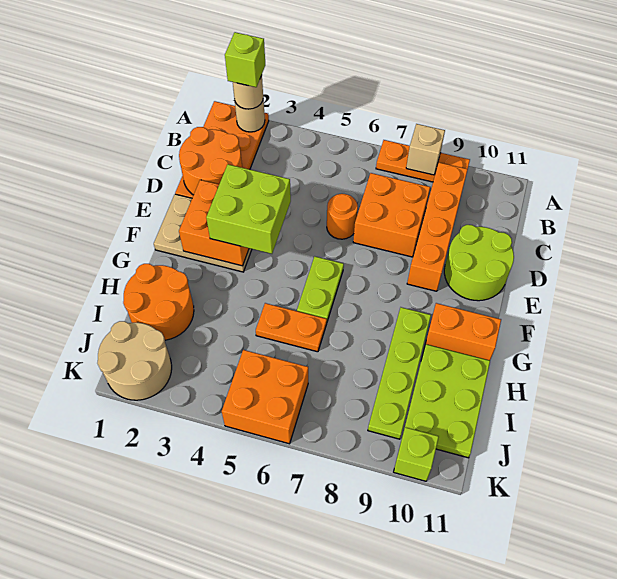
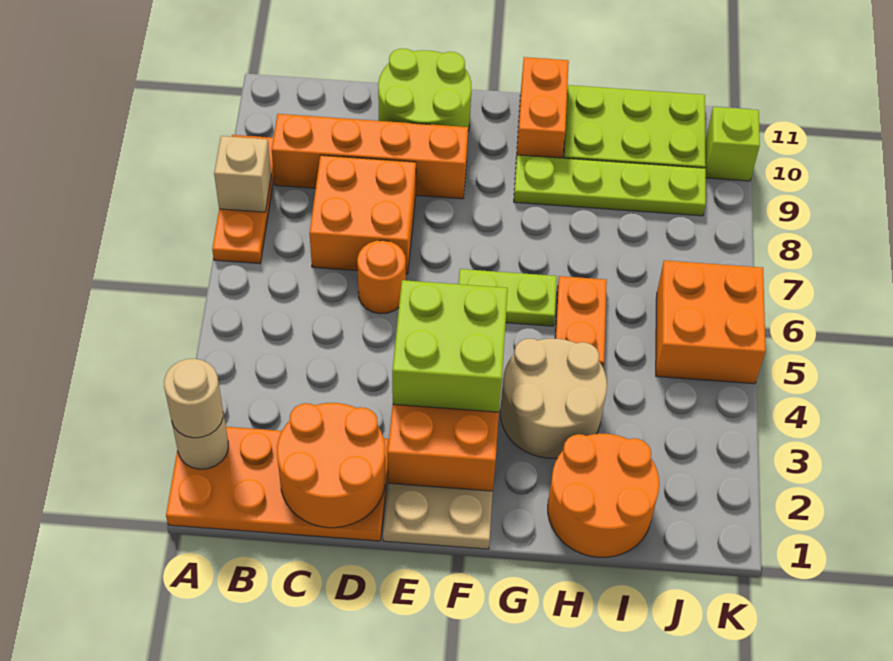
lime brick A2 level 4 -> none
tan round brick J1:K2 level 1 -> tan round brick G3:H4 level 1

